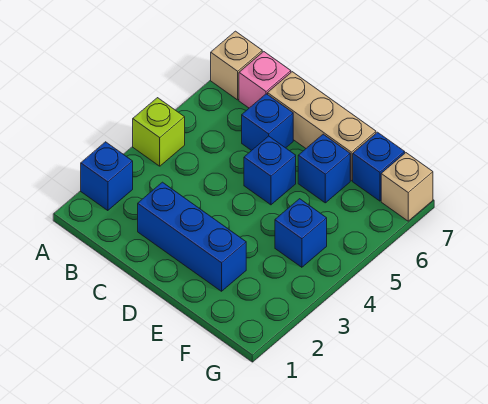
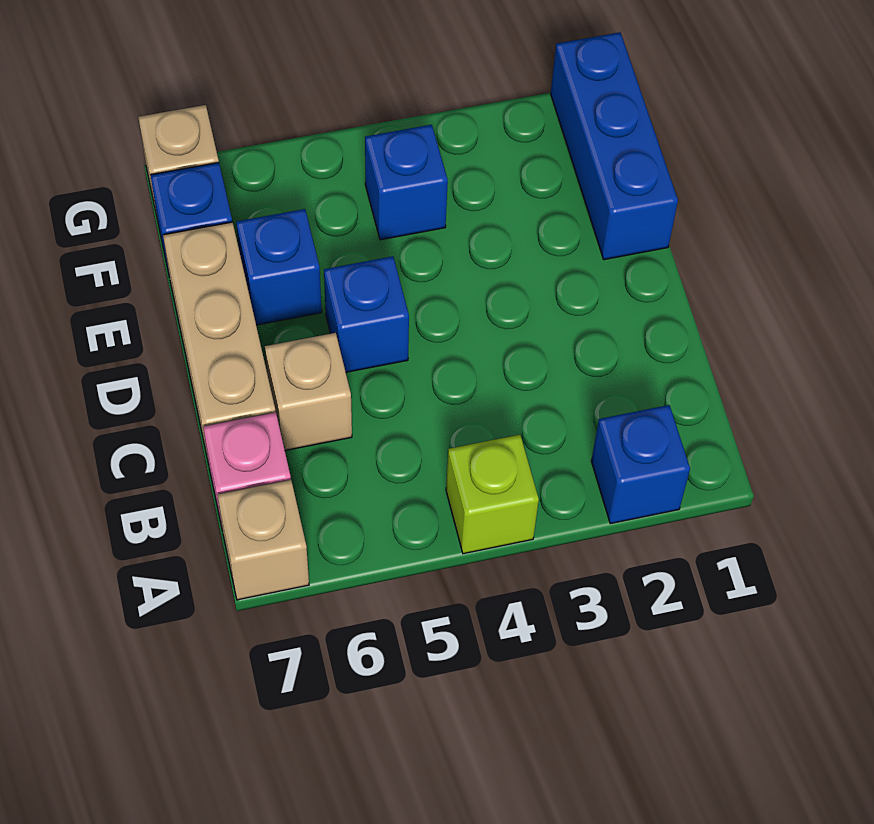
blue brick C2:E2 level 1 -> blue brick E1:G1 level 1
blue brick C6 level 1 -> tan brick C6 level 1

